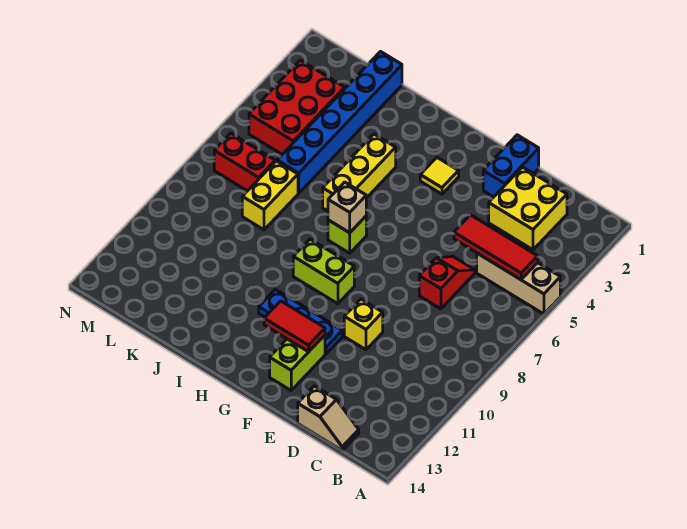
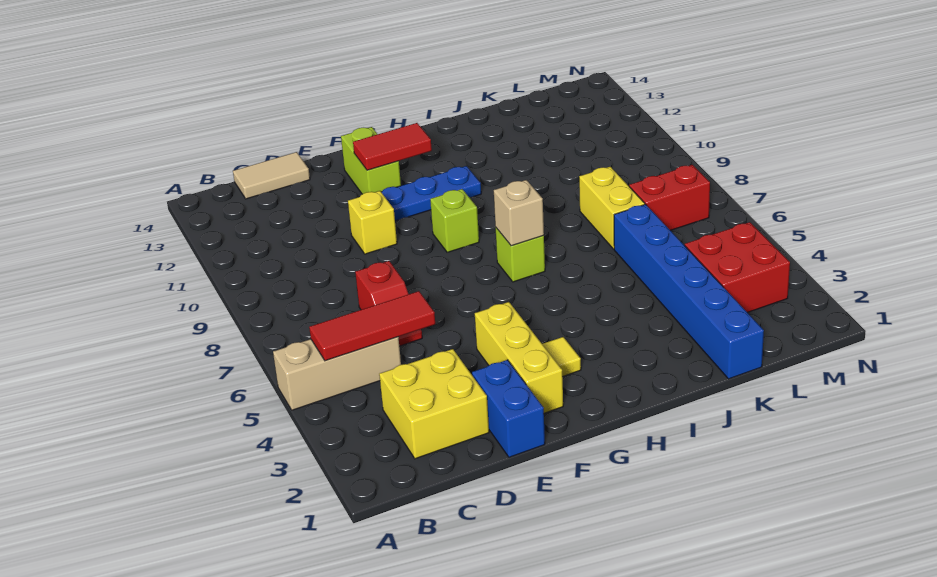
tan slope C14:D14 level 1 top D -> tan tile C14:D14 level 1
lime brick G9:H9 level 1 -> lime brick G9 level 1
yellow brick I4:I6 level 1 -> yellow brick F2:F4 level 1
red brick L3:M5 level 1 -> red brick L3:M4 level 1

